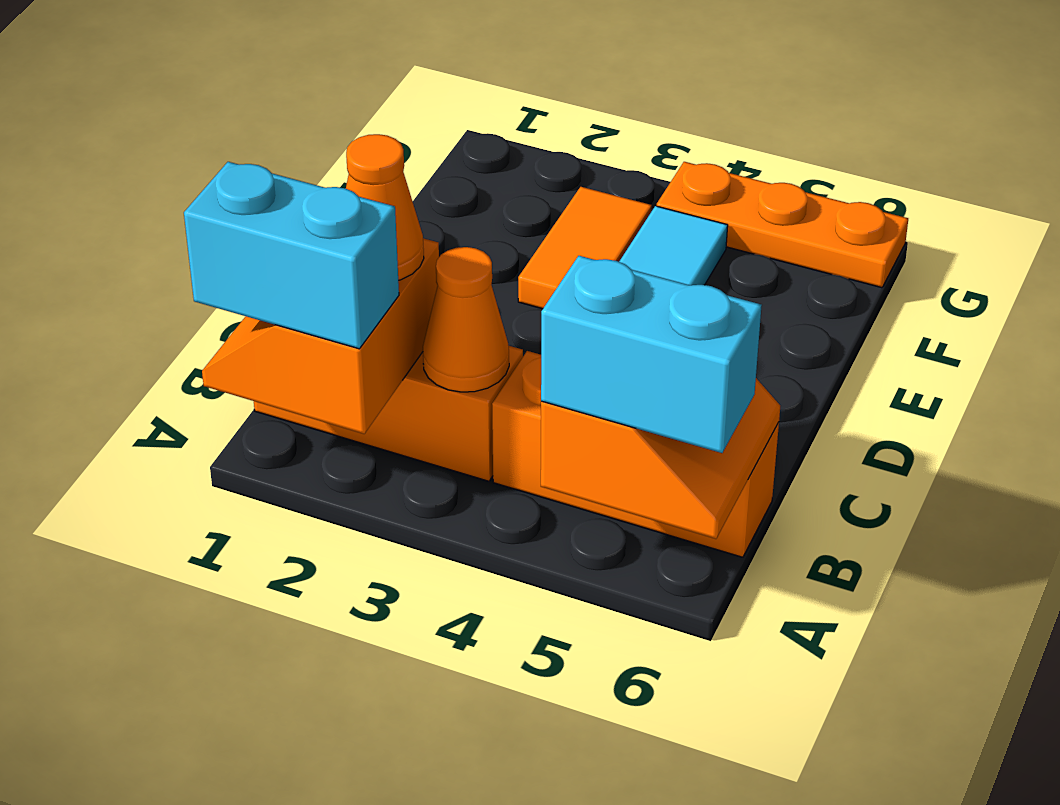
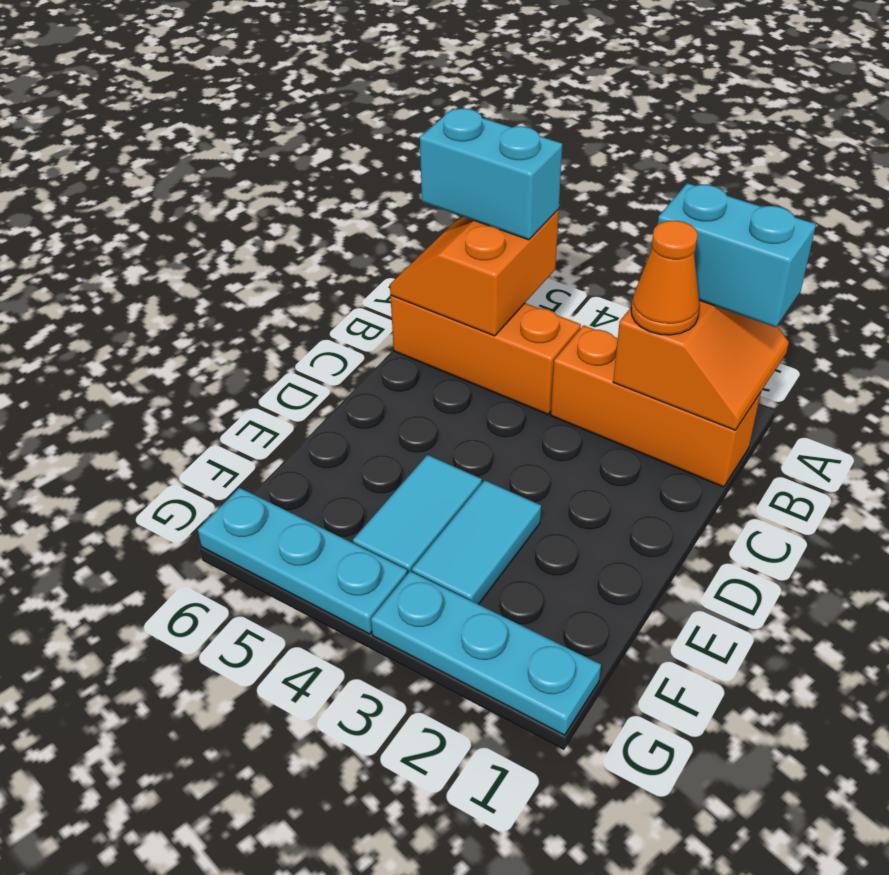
orange cone B3 level 2 -> none
orange tile E3:F3 level 1 -> cyan tile E3:F3 level 1
none -> cyan plate G1:G3 level 1
orange plate G4:G6 level 1 -> cyan plate G4:G6 level 1

